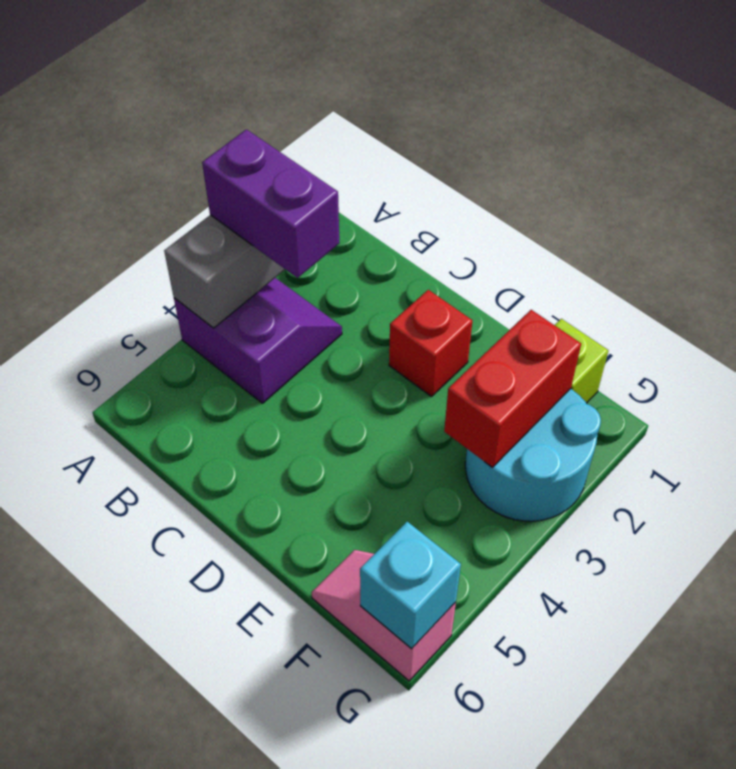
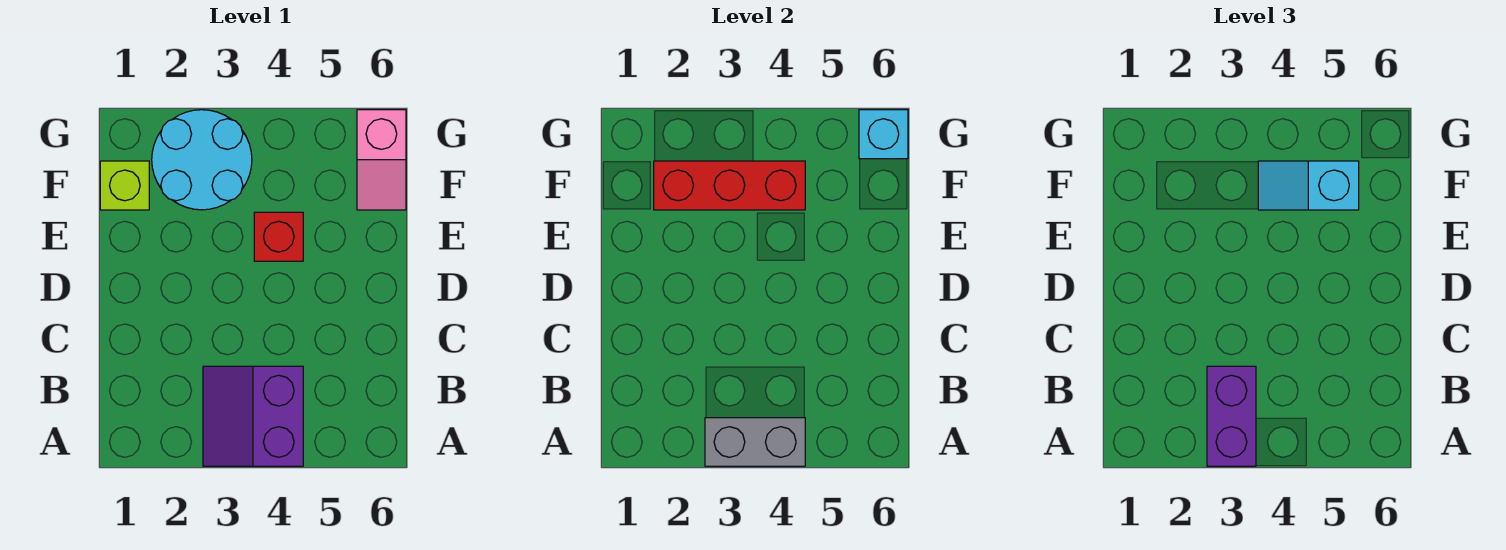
red brick D2 level 1 -> red brick E4 level 1
red brick F2:F3 level 2 -> red brick F2:F4 level 2
none -> cyan slope F4:F5 level 3 top 5

